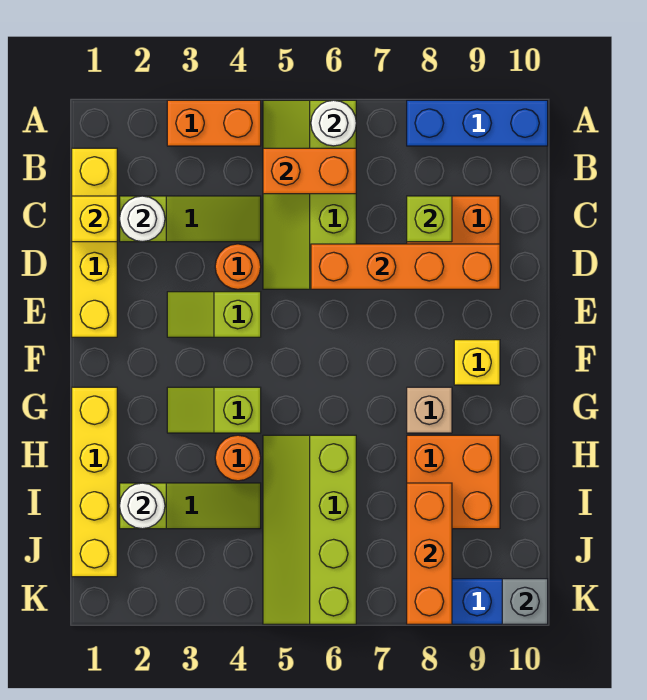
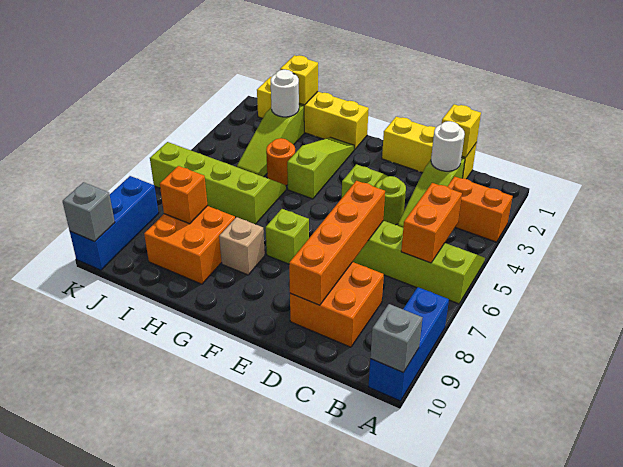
orange brick A3:A4 level 1 -> orange brick A3:B3 level 1
white round brick A6 level 2 -> none
none -> grey brick A10 level 2
yellow brick B1:E1 level 1 -> yellow brick C1:E1 level 1
lime brick C8 level 2 -> lime brick F7 level 1
orange round brick D4 level 1 -> lime round brick D4 level 1
yellow brick F9 level 1 -> yellow brick I1 level 2
lime slope G3:G4 level 1 top 4 -> lime slope G2:G4 level 1 top 4
orange brick I8:K8 level 2 -> orange brick I8 level 2

